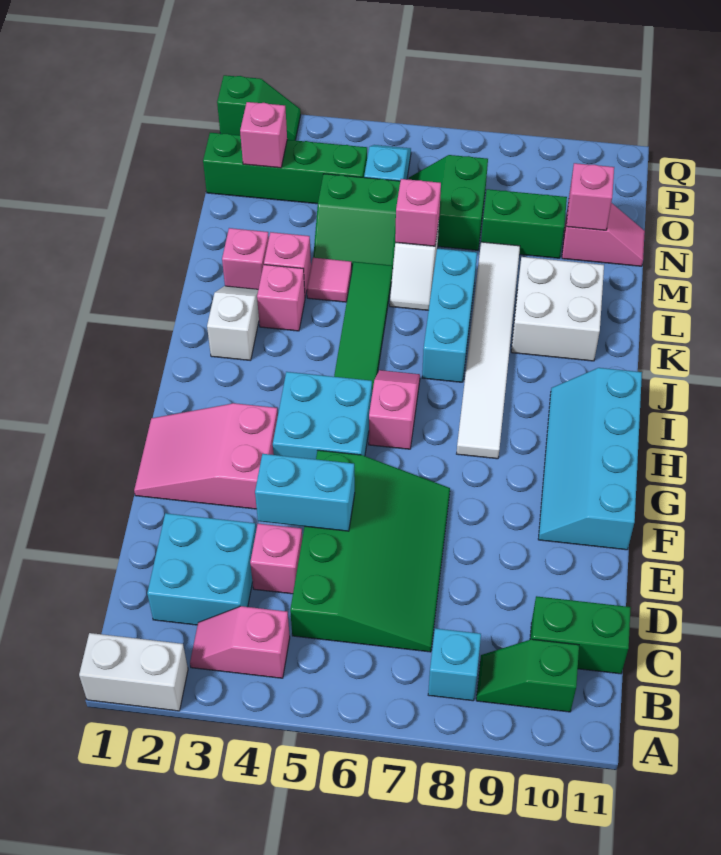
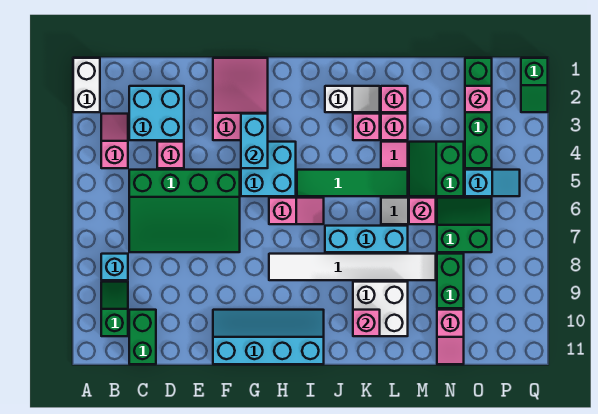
cyan brick E4:E5 level 2 -> cyan brick G3:G4 level 2
pink brick N10 level 2 -> pink brick K10 level 2

